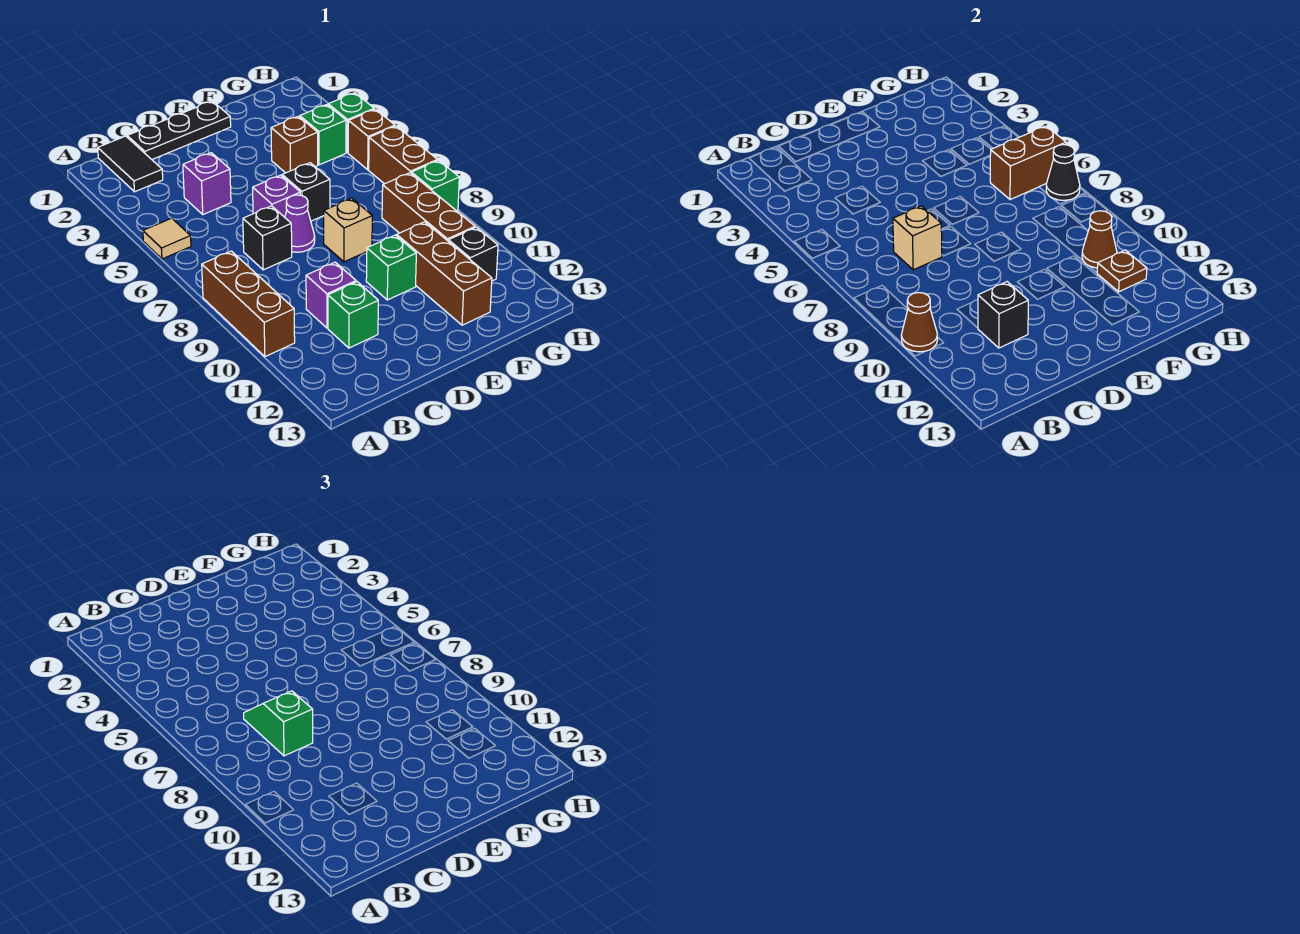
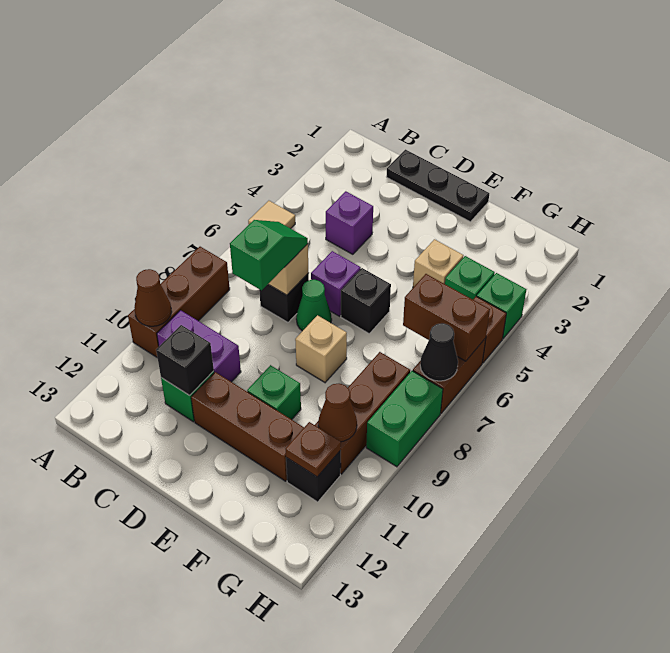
black tile B1:B2 level 1 -> none
purple brick C10 level 1 -> purple brick B10:C10 level 1
purple cone D7 level 1 -> green cone D7 level 1
brown brick F4 level 1 -> tan brick F4 level 1
brown brick F10:F12 level 1 -> brown brick D11:F11 level 1
green brick H8 level 1 -> green brick H8:H9 level 1

